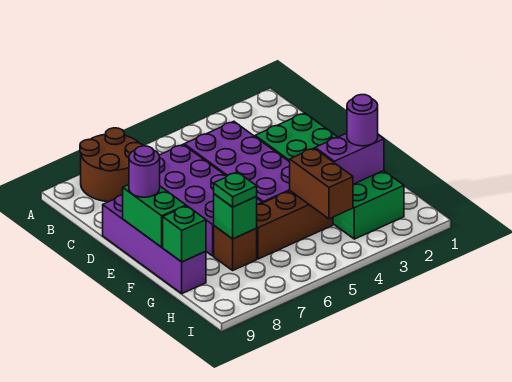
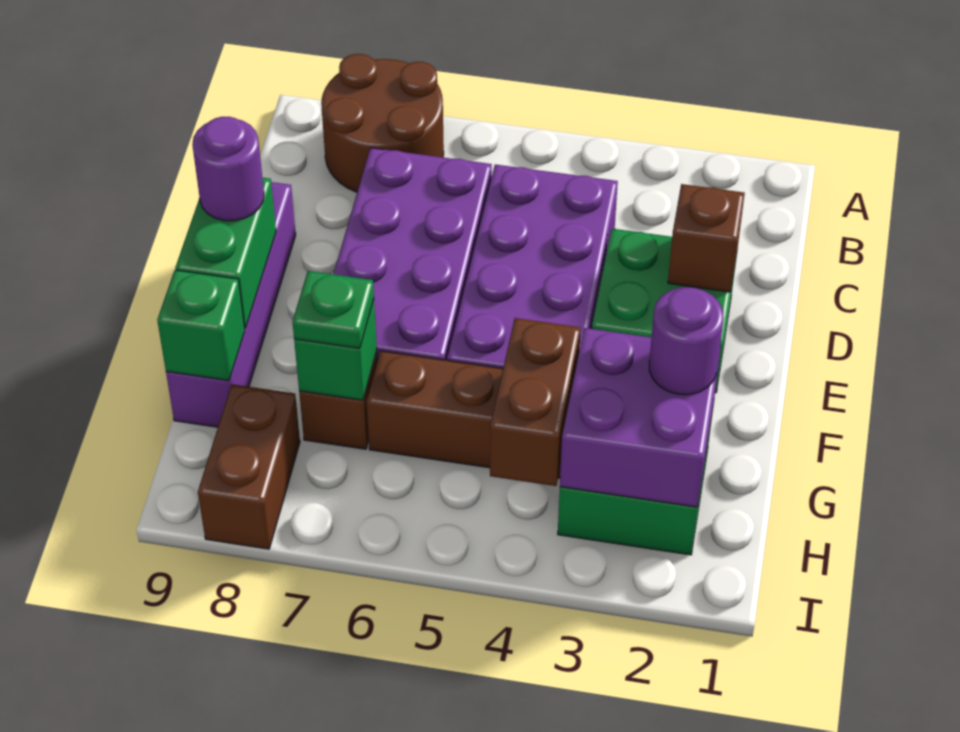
none -> brown brick D2 level 2
purple brick G2:G3 level 2 -> purple brick G2:H3 level 2
none -> brown brick H8:I8 level 1

